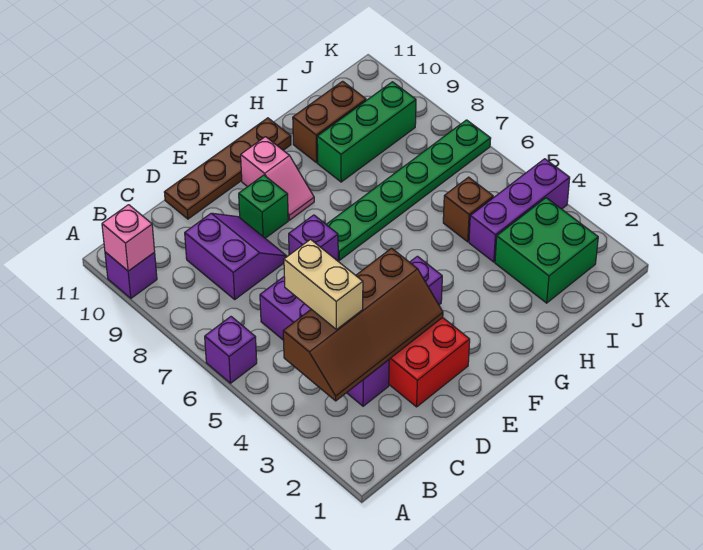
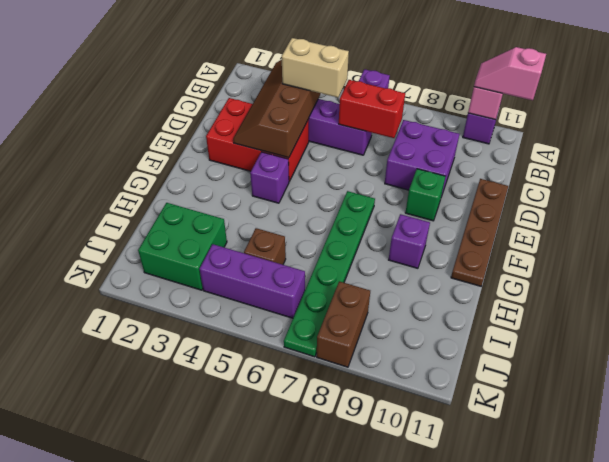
none -> red brick C6:C7 level 2
purple slope C8:D9 level 1 top C -> purple brick C8:D9 level 1
purple brick E7 level 1 -> purple brick G9 level 1
pink slope F9:F10 level 1 top 10 -> pink slope A10:A11 level 3 top 11
green brick H9:J9 level 1 -> none
brown brick H10:I10 level 1 -> brown brick J8:K8 level 1
purple brick I4:K4 level 1 -> purple brick J4:J6 level 1

